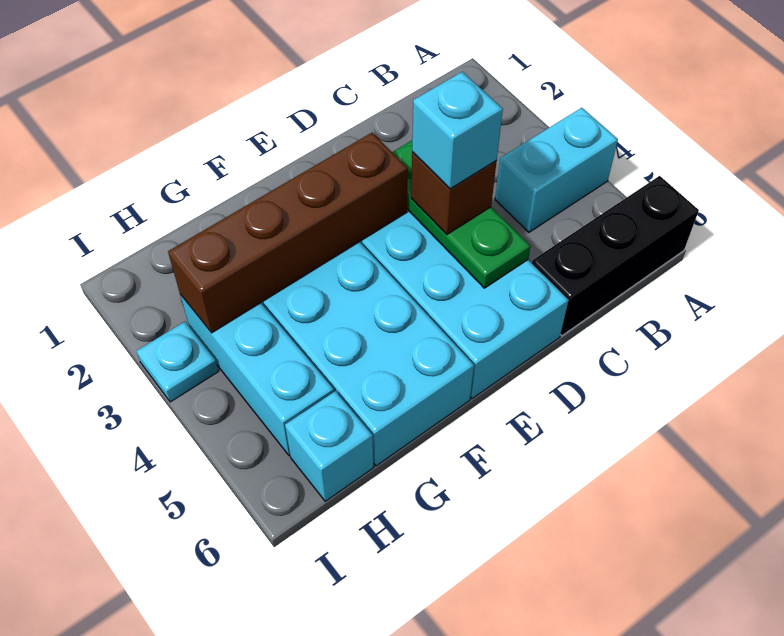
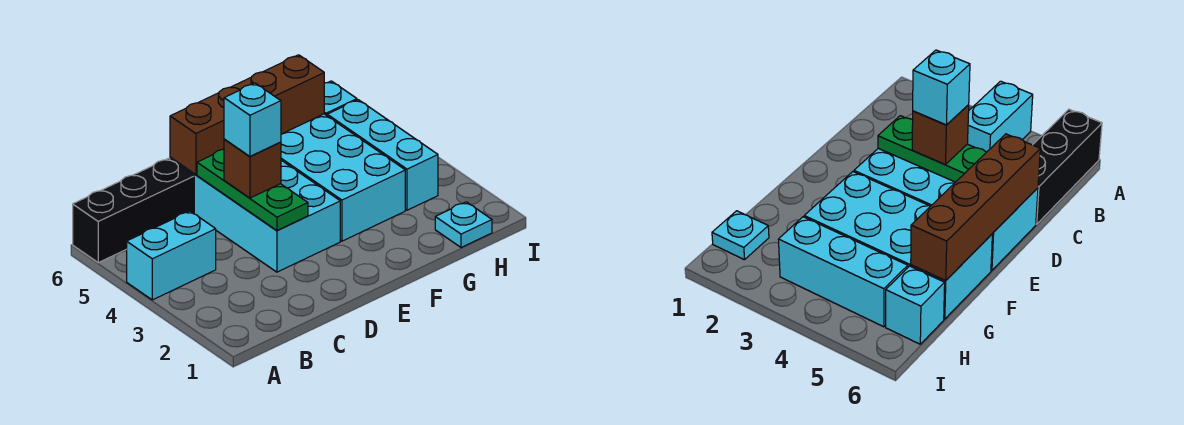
brown brick E3:H3 level 2 -> brown brick D6:G6 level 2
cyan plate I3 level 1 -> cyan plate H1 level 1

